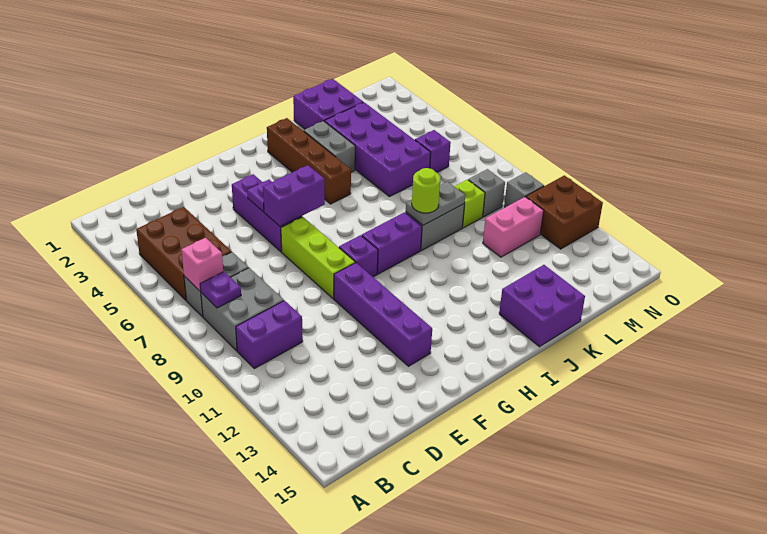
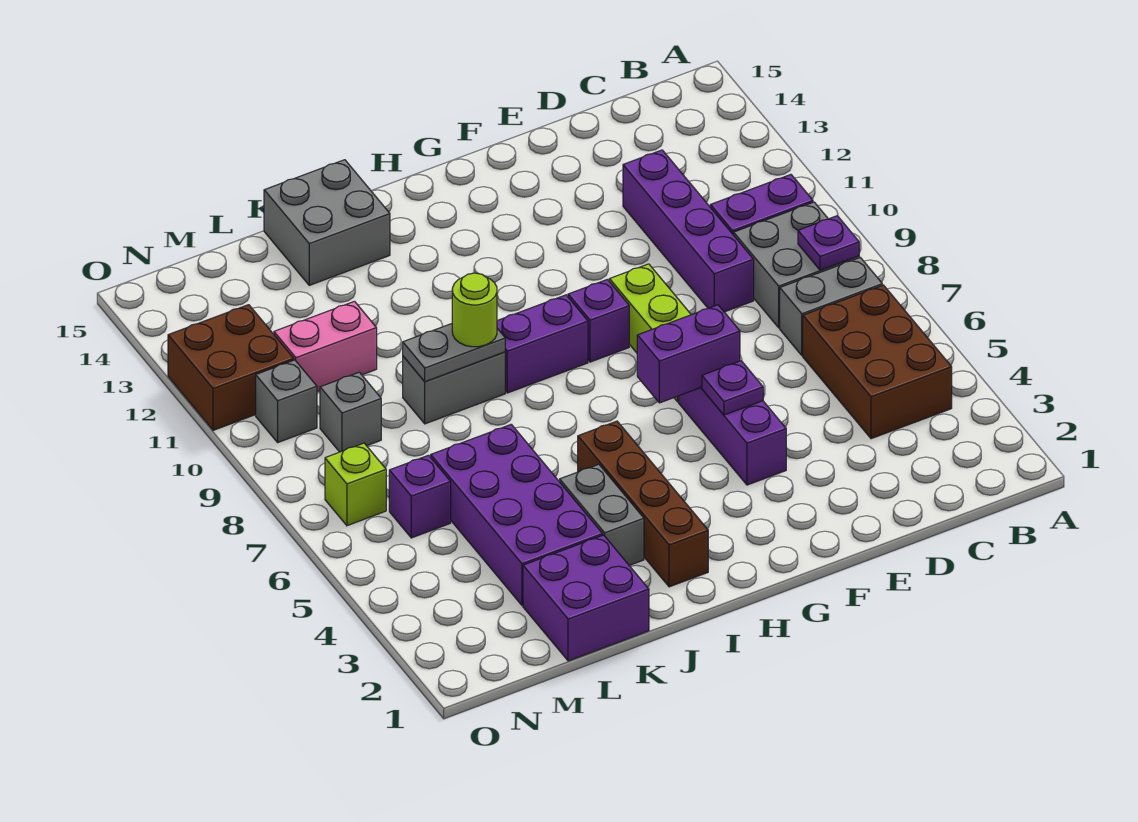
pink brick B7 level 2 -> none
purple brick F10:F13 level 1 -> purple brick D9:D12 level 1
purple brick J14:K15 level 1 -> grey brick J14:K15 level 1
lime brick L9 level 1 -> lime brick N7 level 1

